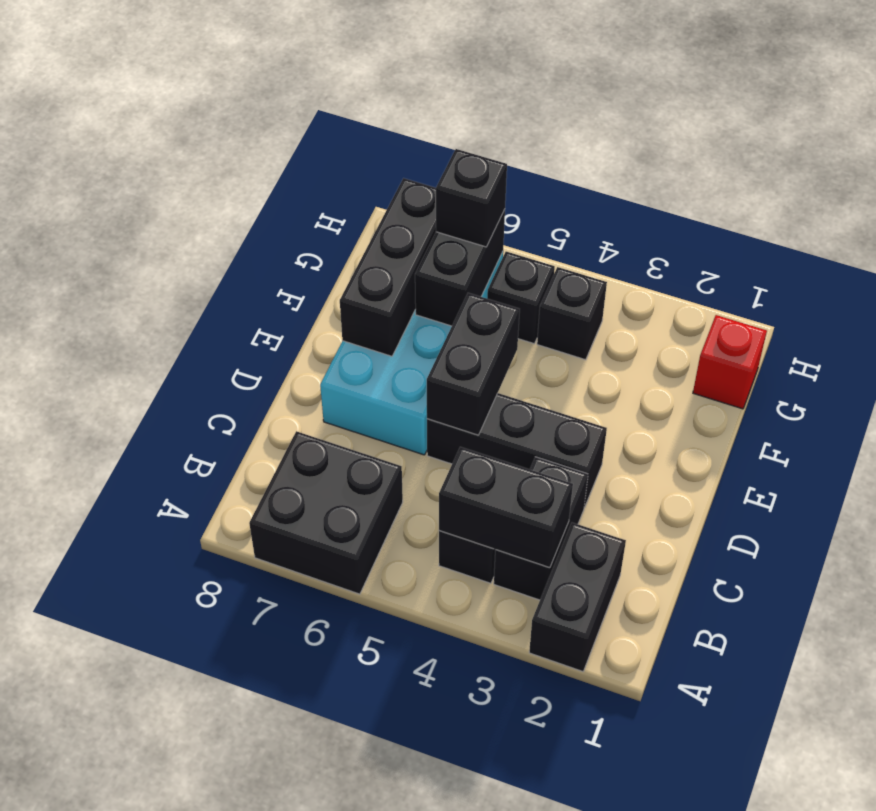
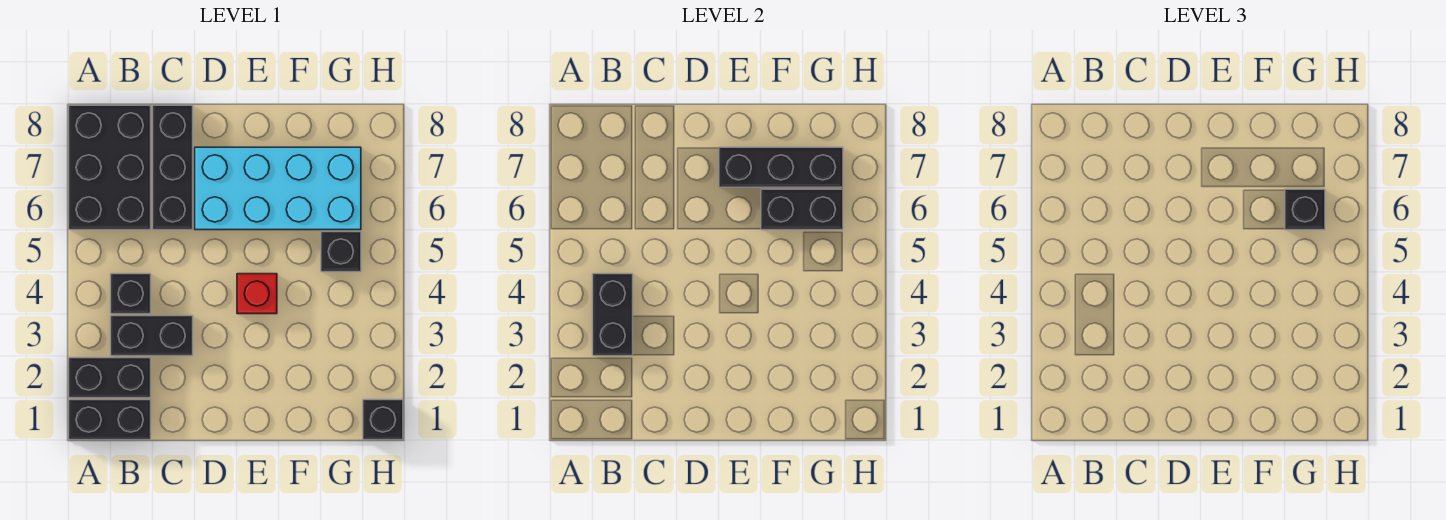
black brick A6:B7 level 1 -> black brick A6:B8 level 1
black brick D3:D5 level 1 -> black brick C6:C8 level 1
black brick D5:E5 level 2 -> black brick A1:B1 level 1
red brick G1 level 1 -> red brick E4 level 1
black brick G4 level 1 -> black brick H1 level 1

